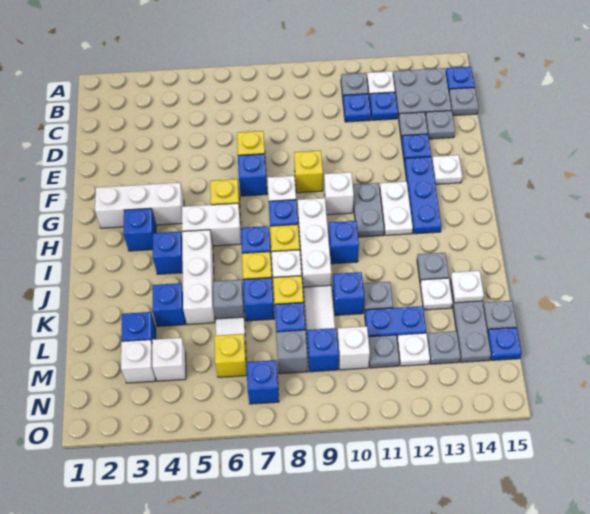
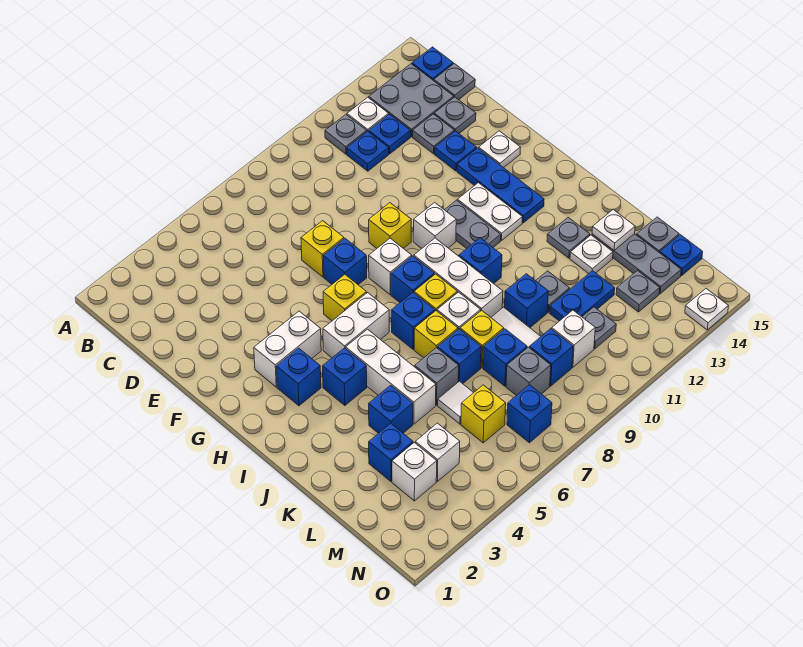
white brick G2:G4 level 1 -> white brick G3:G4 level 1
white plate M12 level 1 -> white plate O14 level 1

